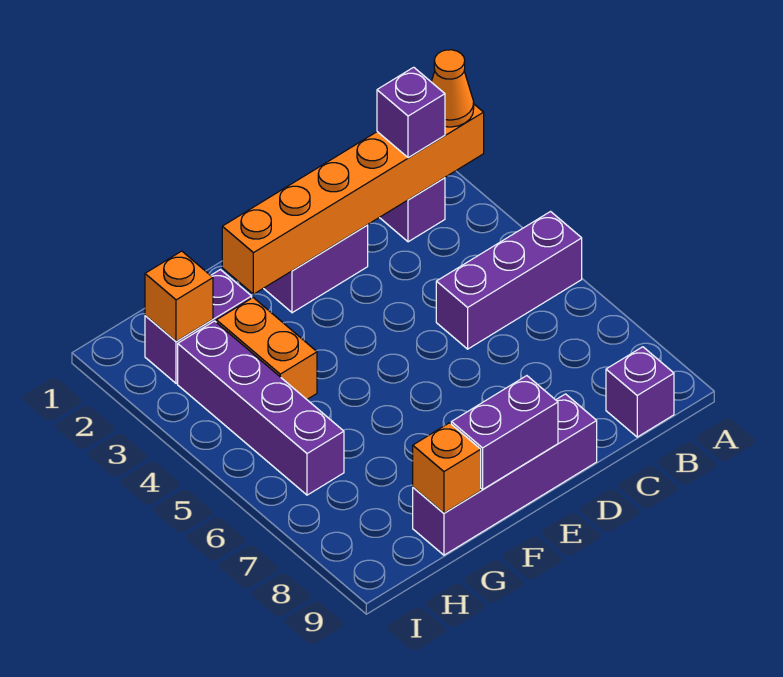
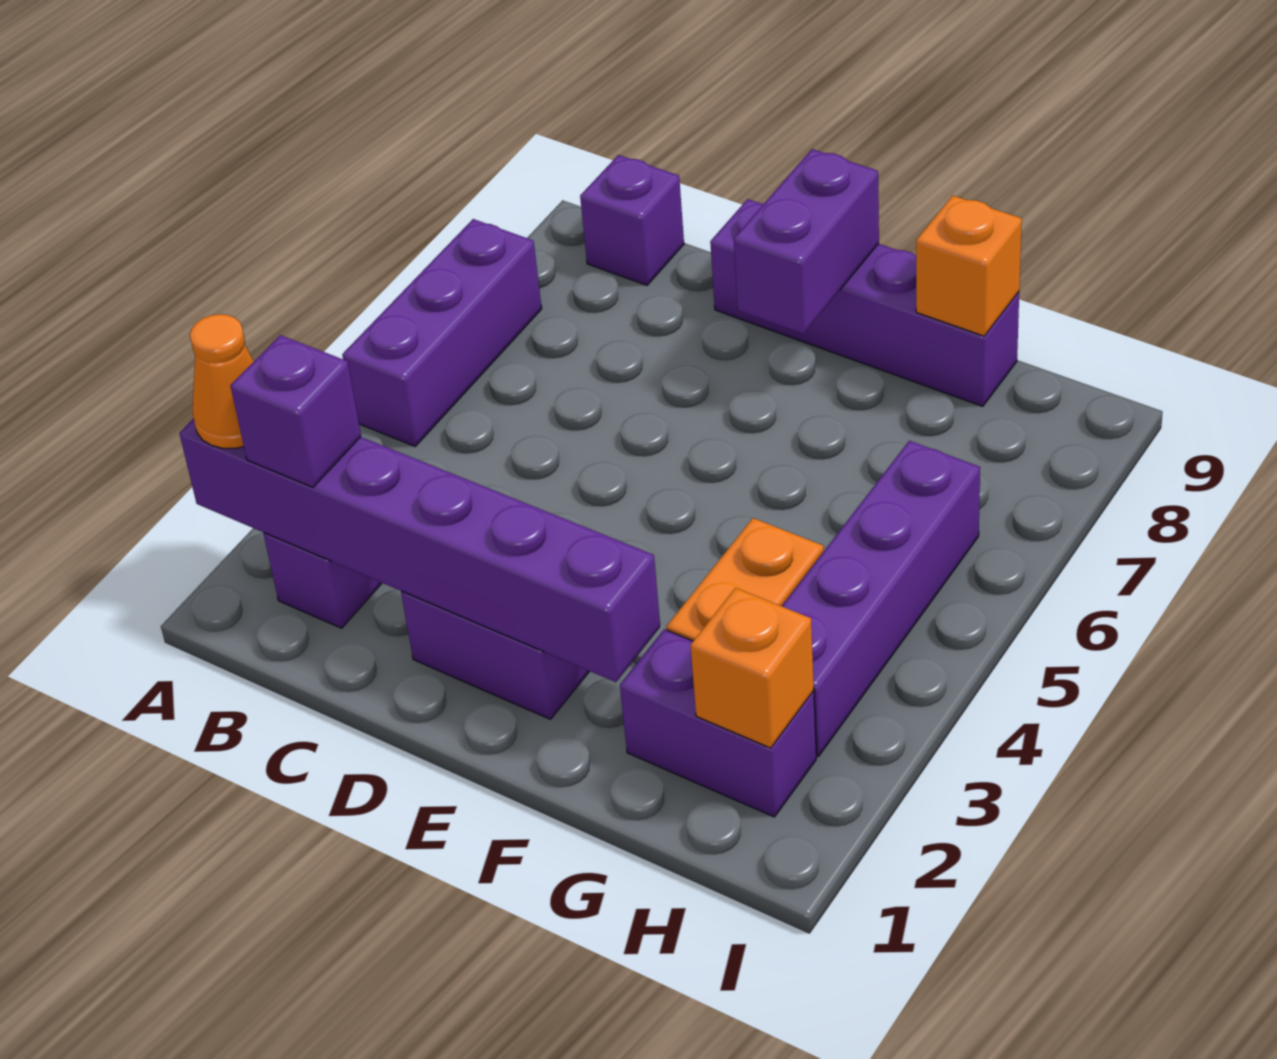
orange brick A2:F2 level 2 -> purple brick A2:F2 level 2
purple brick A5:C5 level 1 -> purple brick A5:A7 level 1
purple brick E9:F9 level 2 -> purple brick E8:E9 level 2

